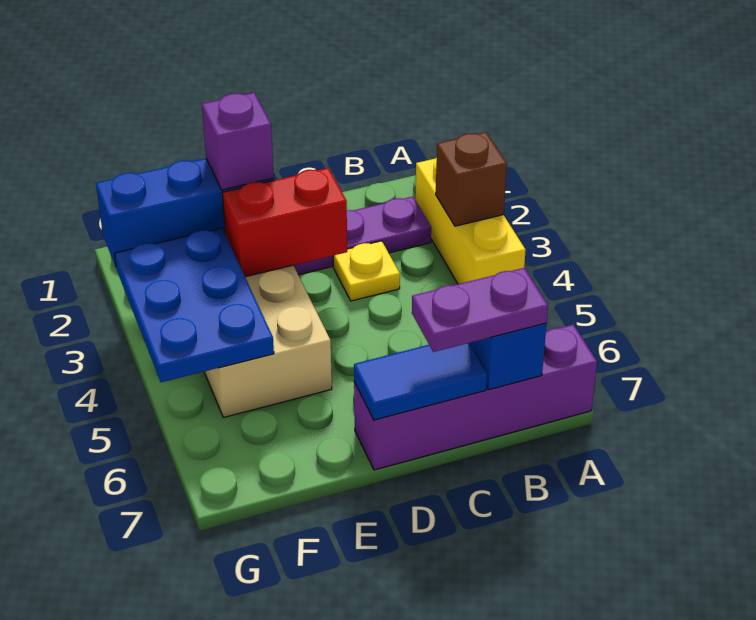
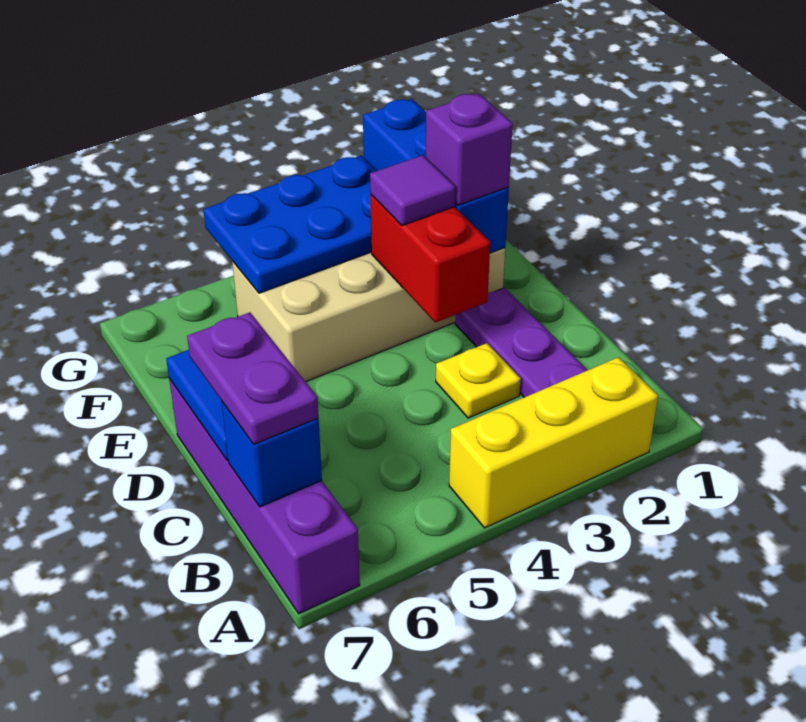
brown brick A3 level 2 -> none
none -> purple tile E3 level 3

